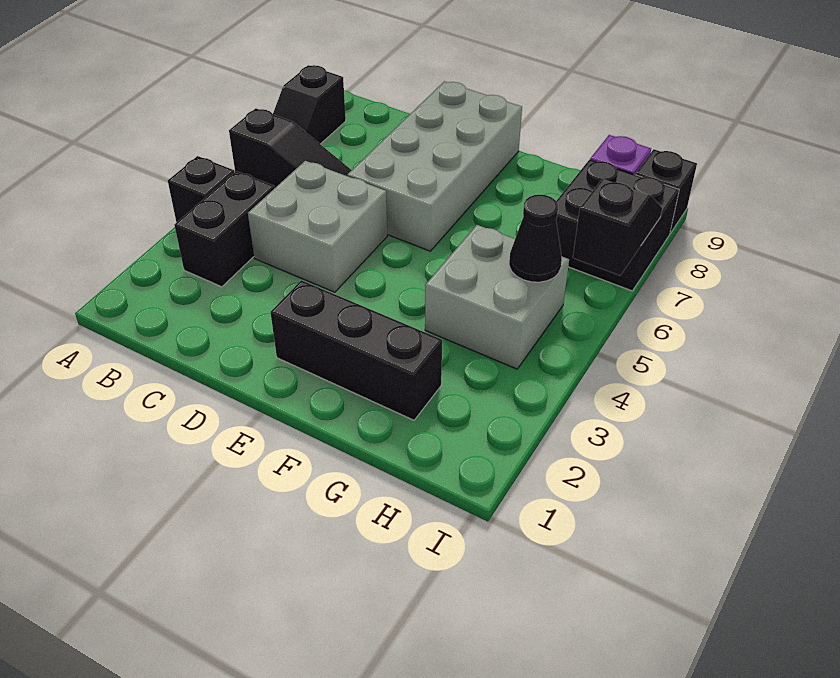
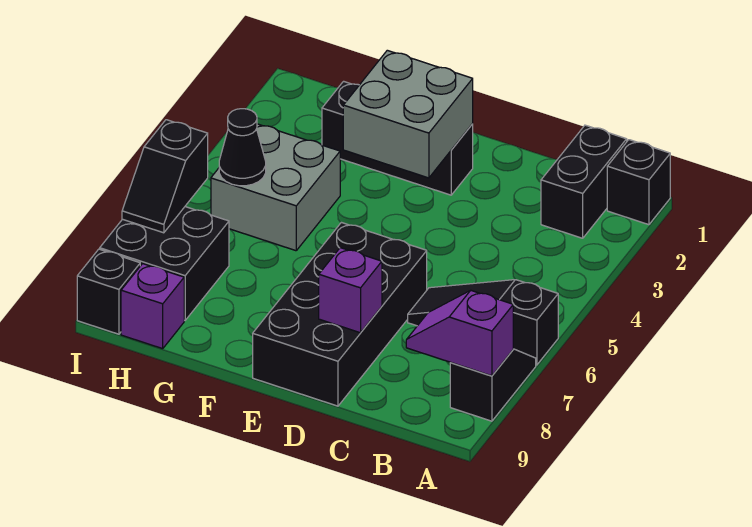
black brick A4 level 1 -> black brick A1 level 1
none -> purple slope A8:B8 level 2 top A
black brick B3:B4 level 1 -> black brick B1:B2 level 1
grey brick C4:D5 level 1 -> grey brick E2:F3 level 2
grey brick D6:E9 level 1 -> black brick D6:E9 level 1
none -> purple brick D8 level 2

